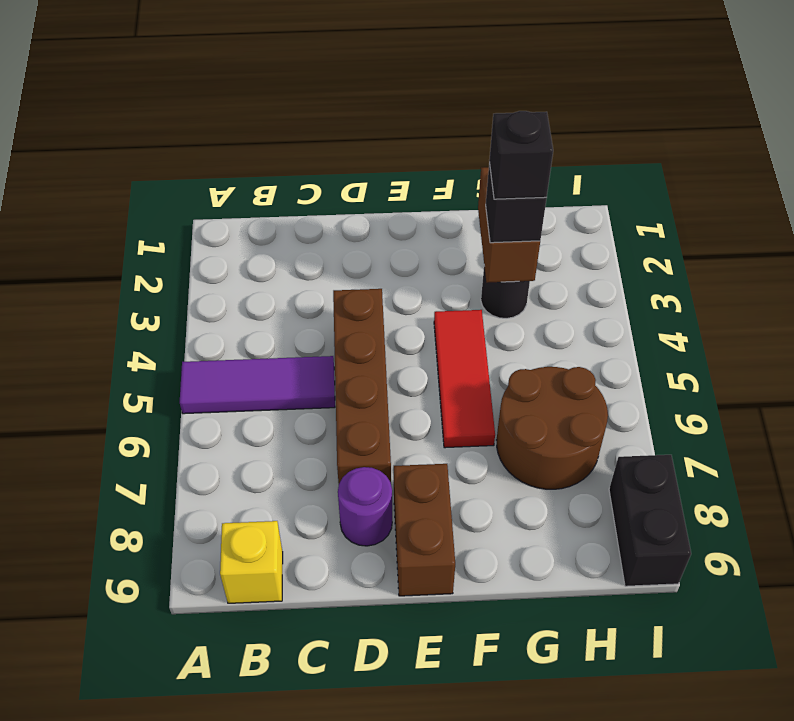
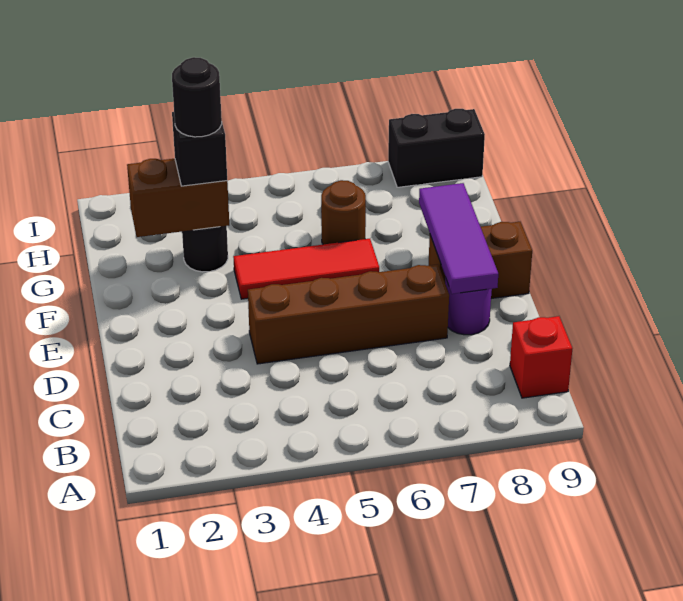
purple tile A5:C5 level 1 -> purple tile D8:F8 level 2
yellow brick B9 level 1 -> red brick B9 level 1
black brick G3 level 4 -> black round brick G3 level 4
brown round brick G6:H7 level 1 -> brown round brick G6 level 1

